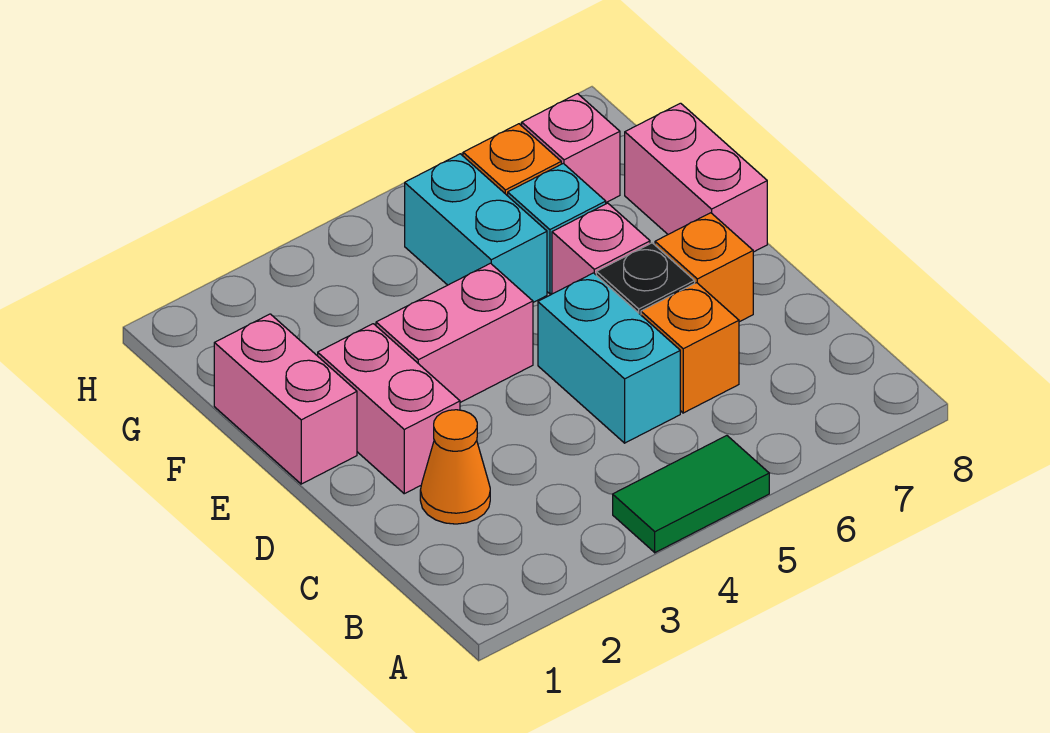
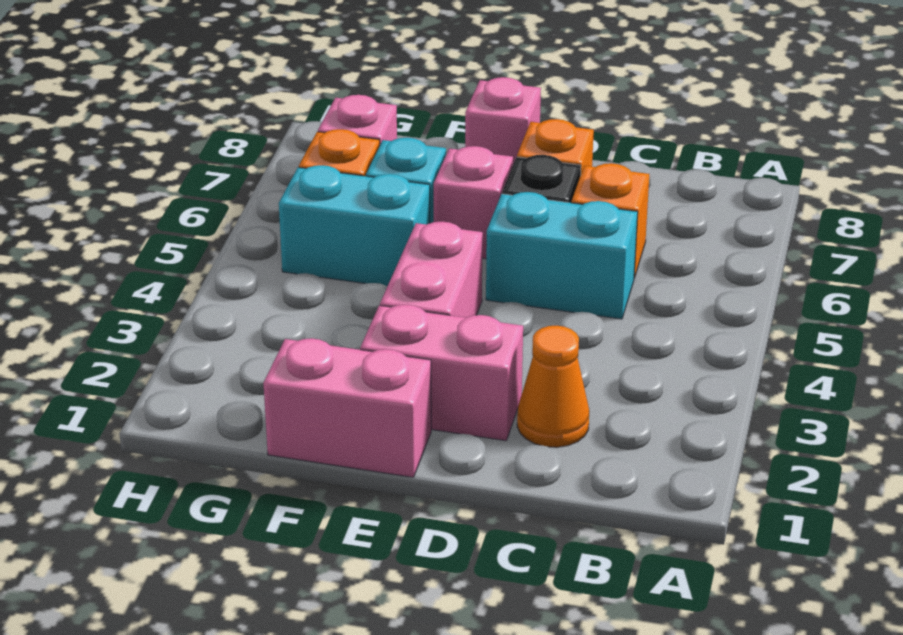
green tile A4:A5 level 1 -> none
pink brick E8:F8 level 1 -> pink brick E8 level 1

